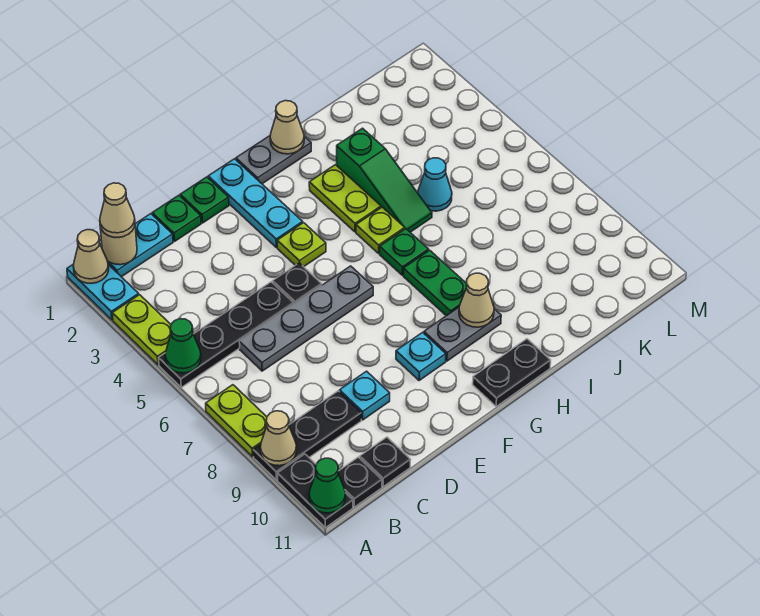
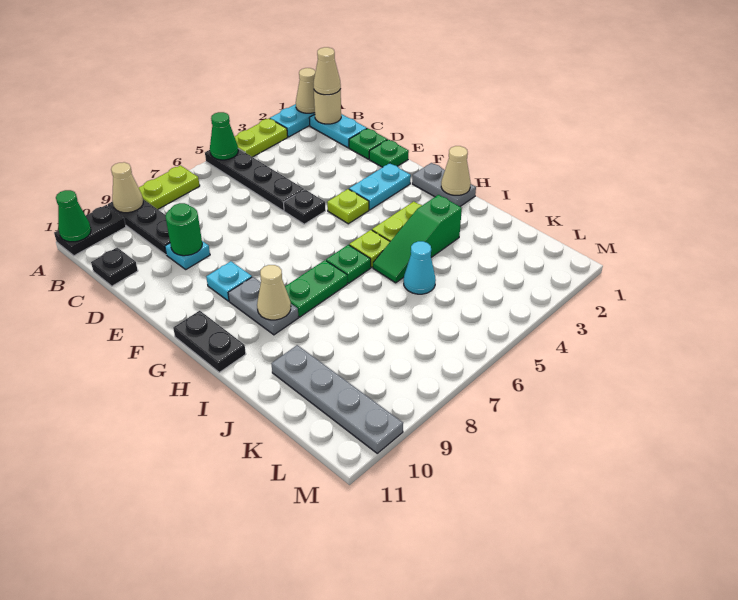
black plate B11 level 1 -> none
grey plate C6:F6 level 1 -> grey plate J10:M10 level 1
none -> green round brick D9 level 2
cyan plate F1:F3 level 1 -> cyan plate F2:F3 level 1

